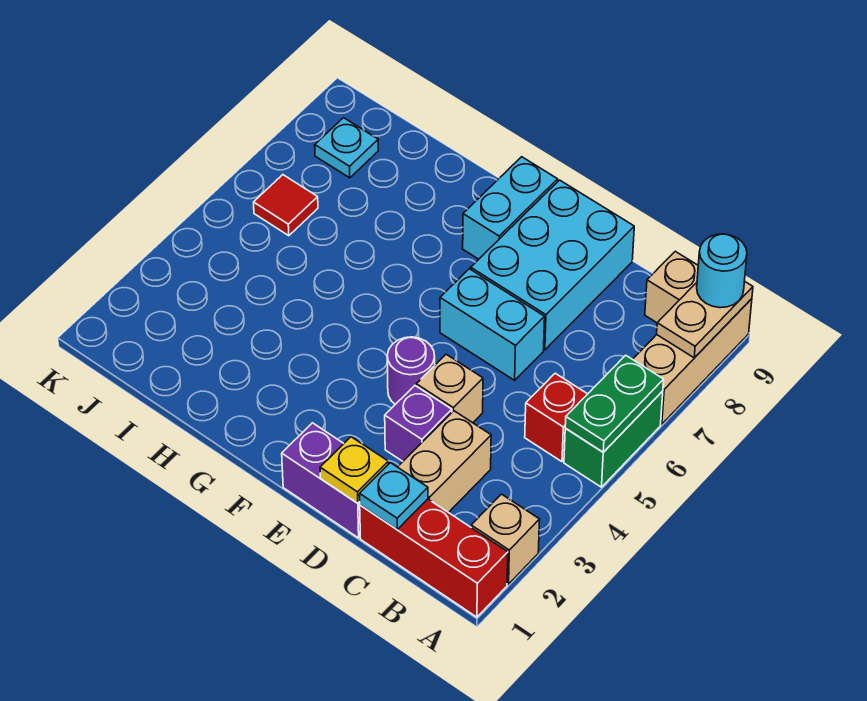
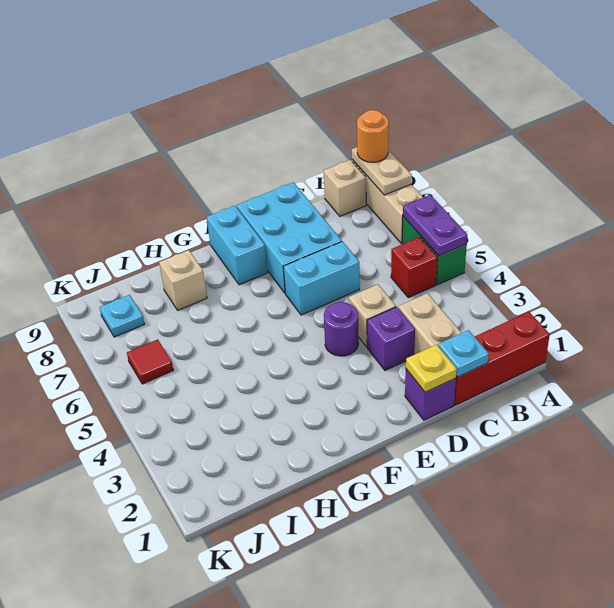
tan brick A2 level 1 -> tan brick H8 level 1
green plate A5:A6 level 2 -> purple plate A5:A6 level 2
cyan round brick A9 level 3 -> orange round brick A9 level 3
purple brick D1:E1 level 1 -> purple brick D1 level 1

